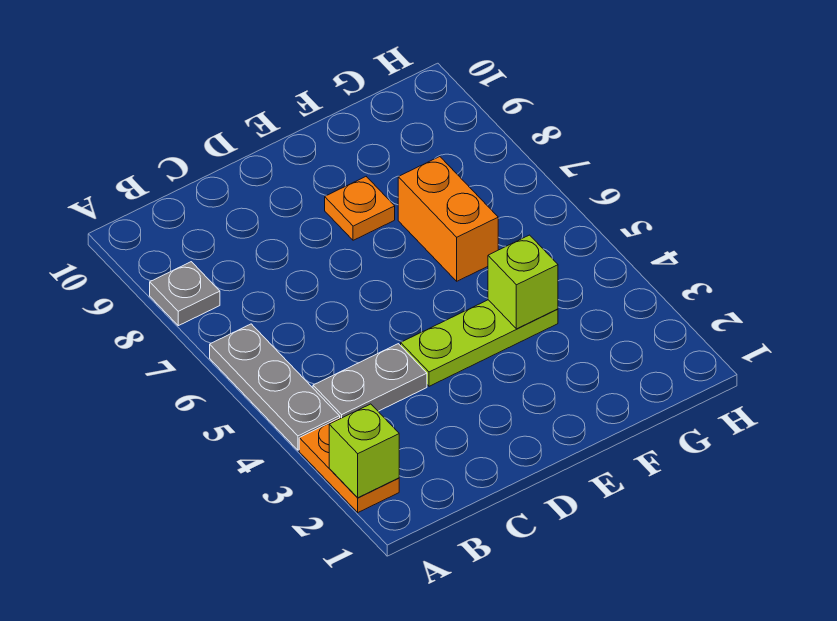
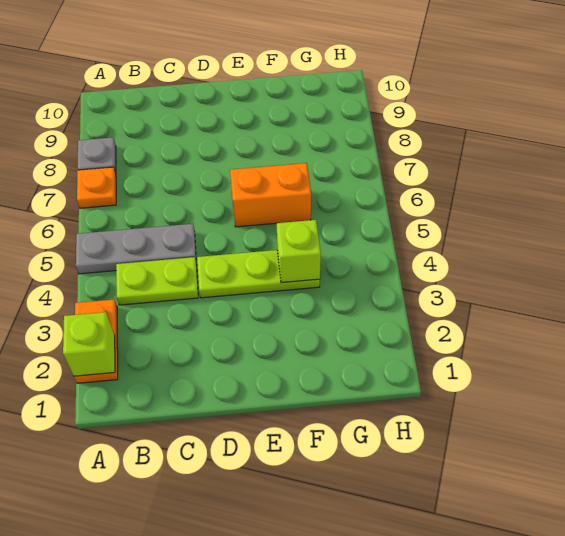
grey plate A4:A6 level 1 -> grey plate A5:C5 level 1
grey plate B4:C4 level 1 -> lime plate B4:C4 level 1
orange plate E8 level 1 -> orange plate A7 level 1
orange brick F6:F7 level 1 -> orange brick E6:F6 level 1

